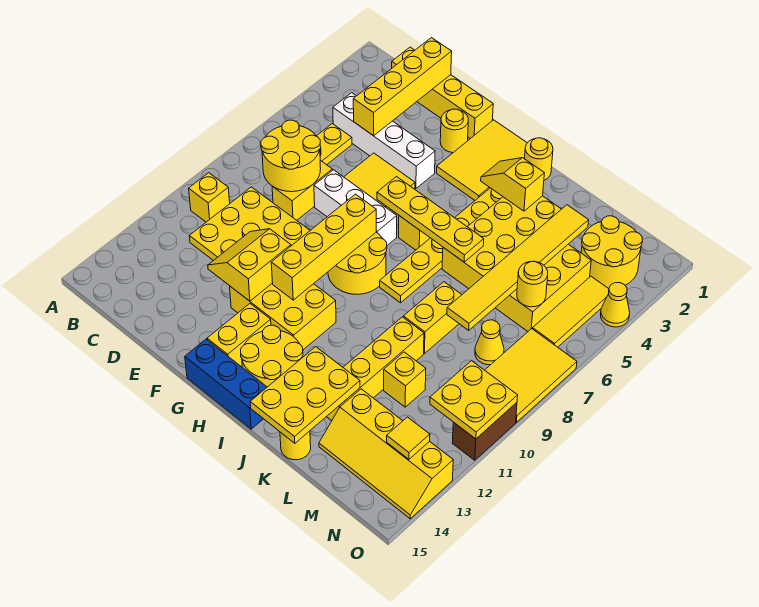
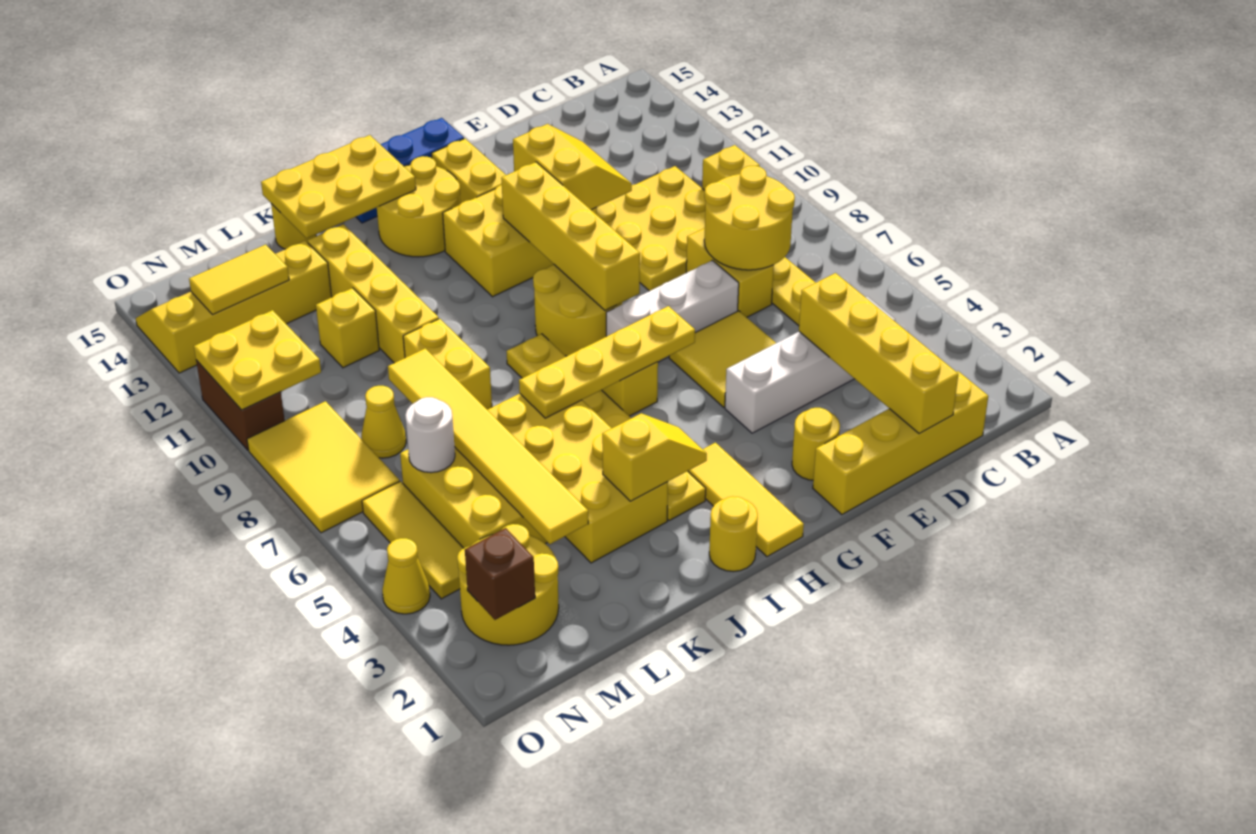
yellow tile G1:H3 level 1 -> yellow tile H1:H3 level 1
yellow plate J13:K15 level 2 -> yellow plate I14:K15 level 2
yellow round brick M6 level 2 -> white round brick M6 level 2
none -> brown brick N2 level 2
yellow tile N13 level 2 -> yellow tile M13:N13 level 2

